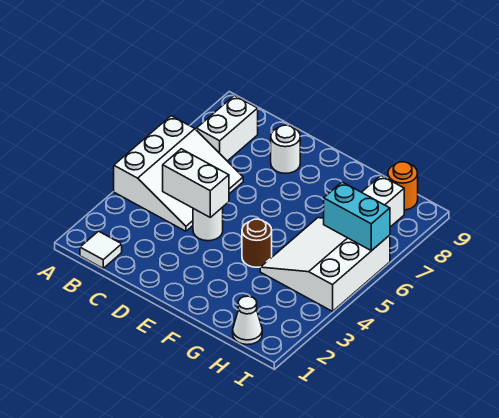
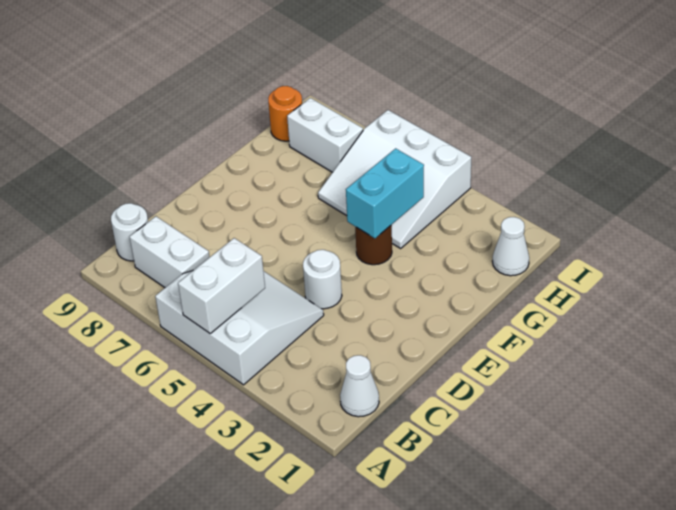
white tile B1 level 1 -> white cone B1 level 1
white brick C4:D4 level 2 -> white brick A5:B5 level 2
white round brick D8 level 1 -> white round brick B9 level 1
cyan brick H6:I6 level 2 -> cyan brick F4:G4 level 2

